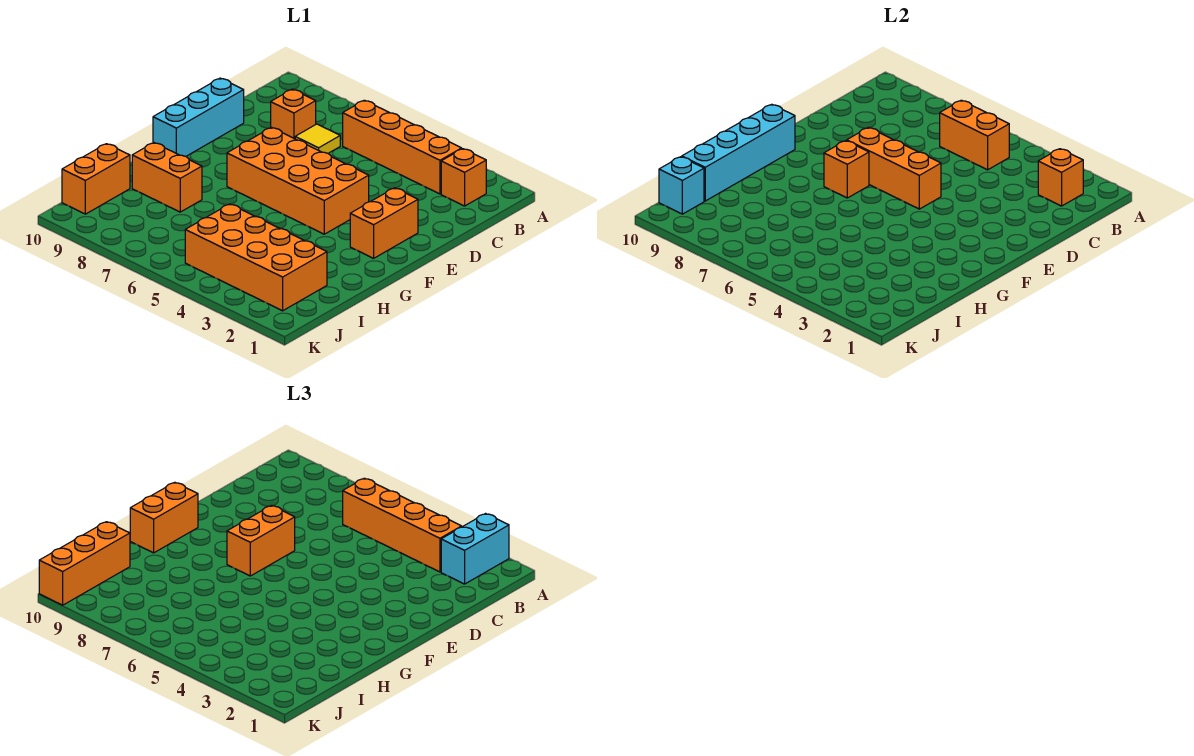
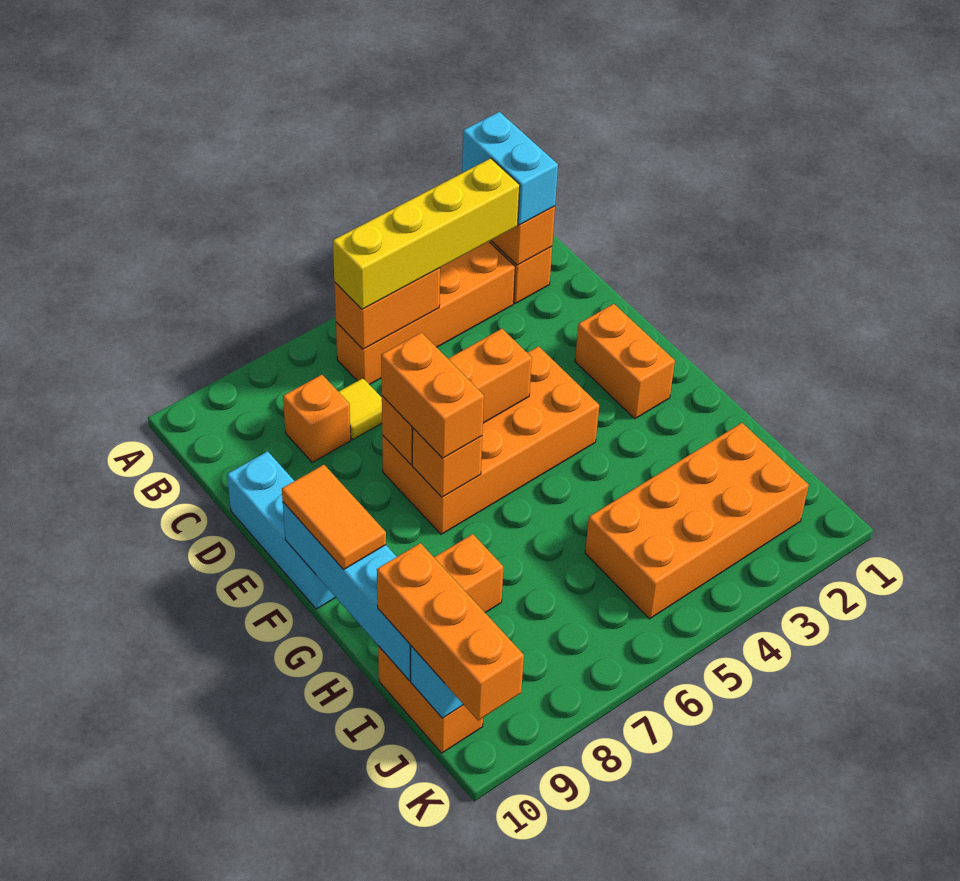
orange brick B3:B6 level 3 -> yellow brick B3:B6 level 3
orange brick F10:G10 level 3 -> orange tile F10:G10 level 3

